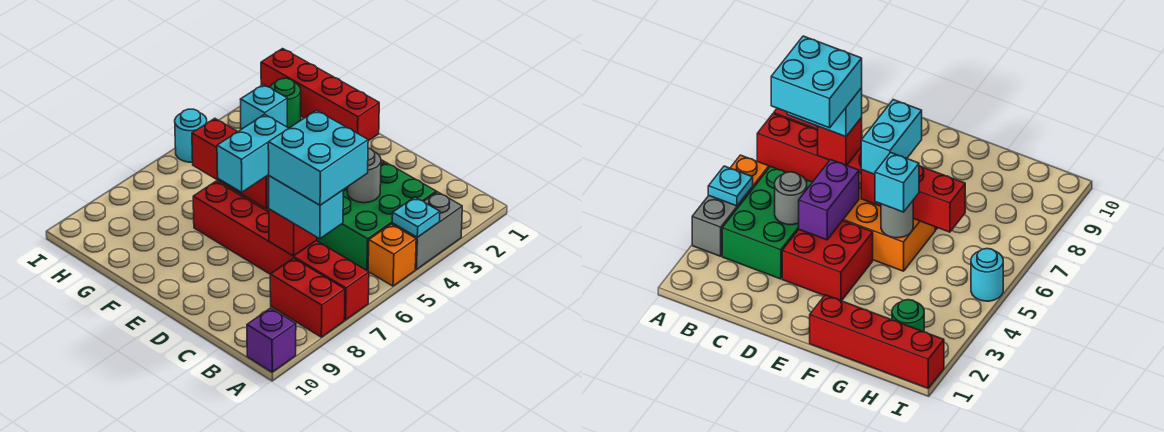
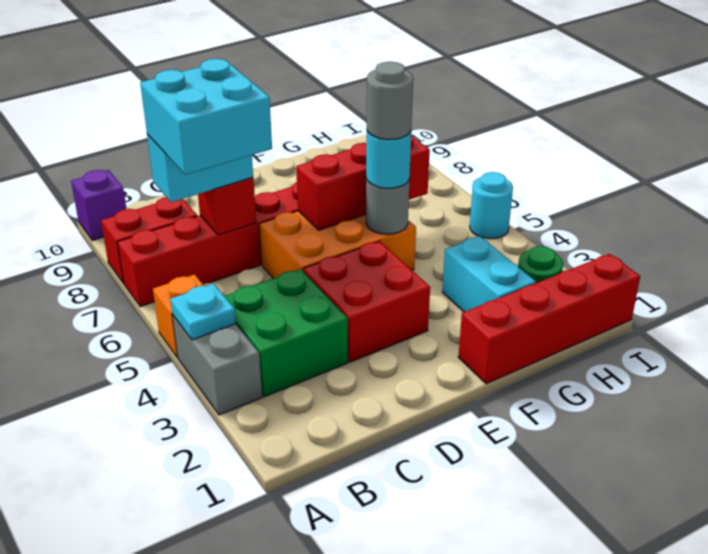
green brick B3:C5 level 1 -> green brick B3:C4 level 1
grey round brick C4 level 2 -> grey round brick F5 level 4
purple brick D4:D5 level 2 -> none
cyan brick E6:E7 level 3 -> cyan brick G2:G3 level 1
cyan brick F5 level 3 -> cyan round brick F5 level 3

